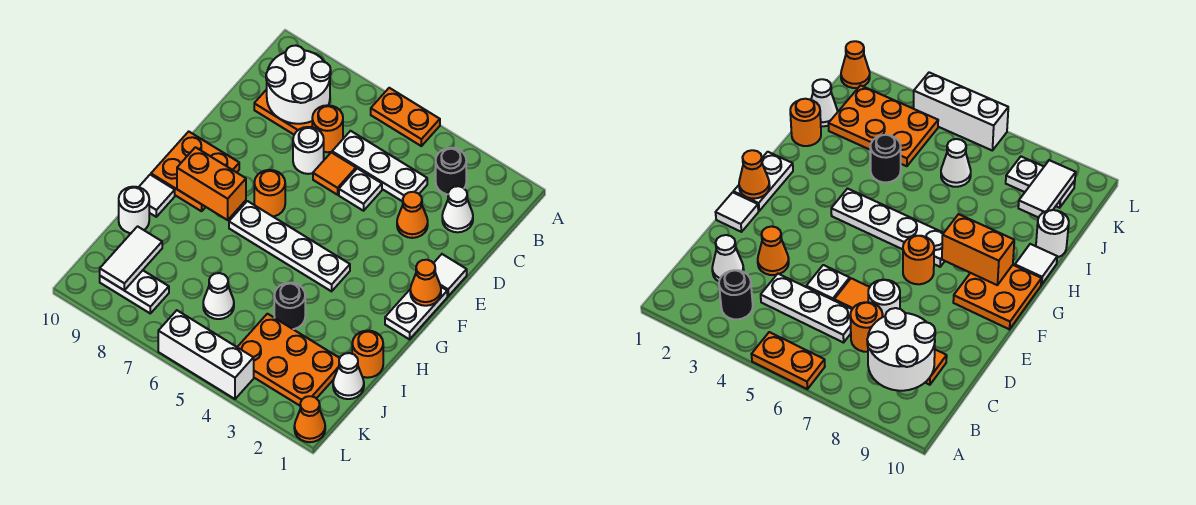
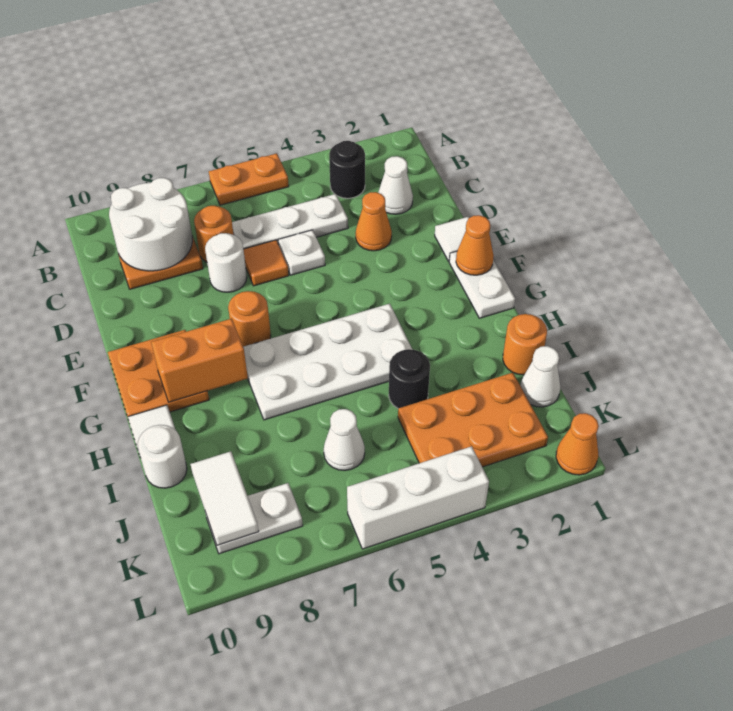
white plate G4:G7 level 1 -> white plate G4:H7 level 1

